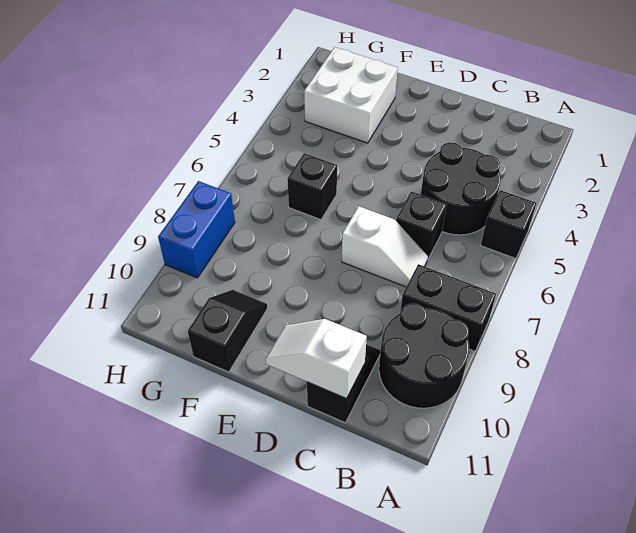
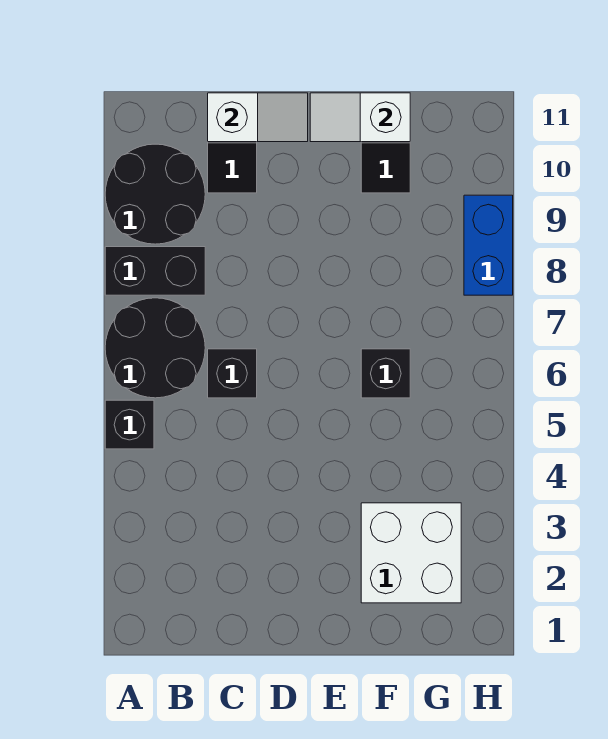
black round brick B4:C5 level 1 -> black round brick A6:B7 level 1
white slope C7:D7 level 1 top D -> white slope E11:F11 level 2 top F

